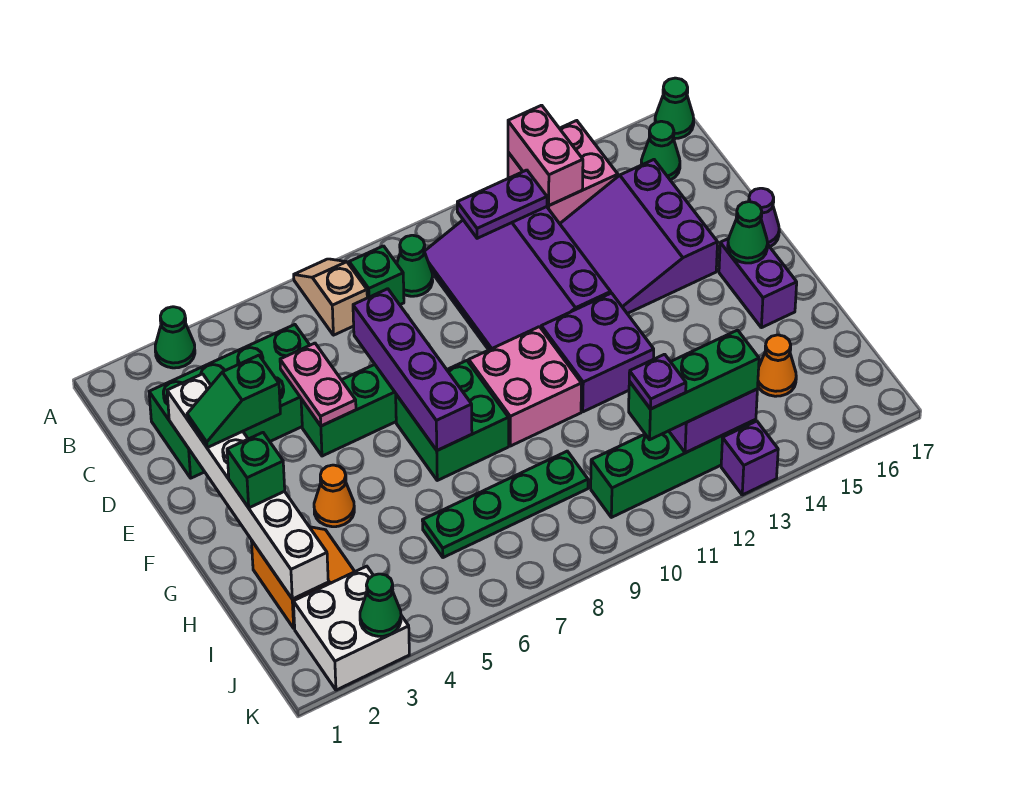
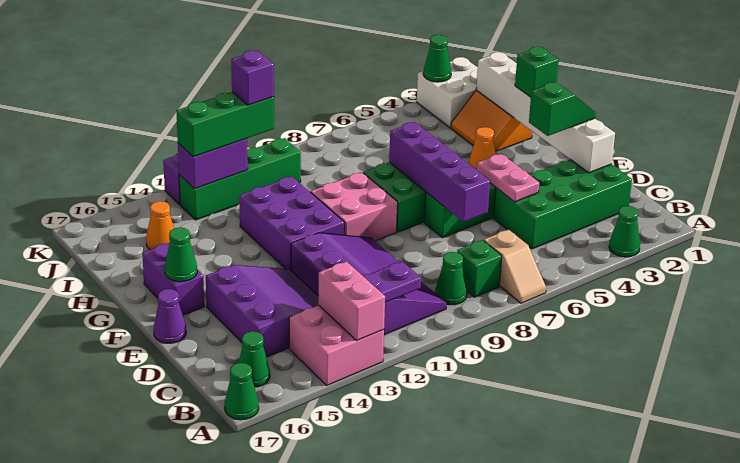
purple brick F11:G12 level 1 -> purple brick F11:H12 level 1
green plate I6:I9 level 1 -> none
purple plate J11 level 4 -> purple brick J11 level 4

